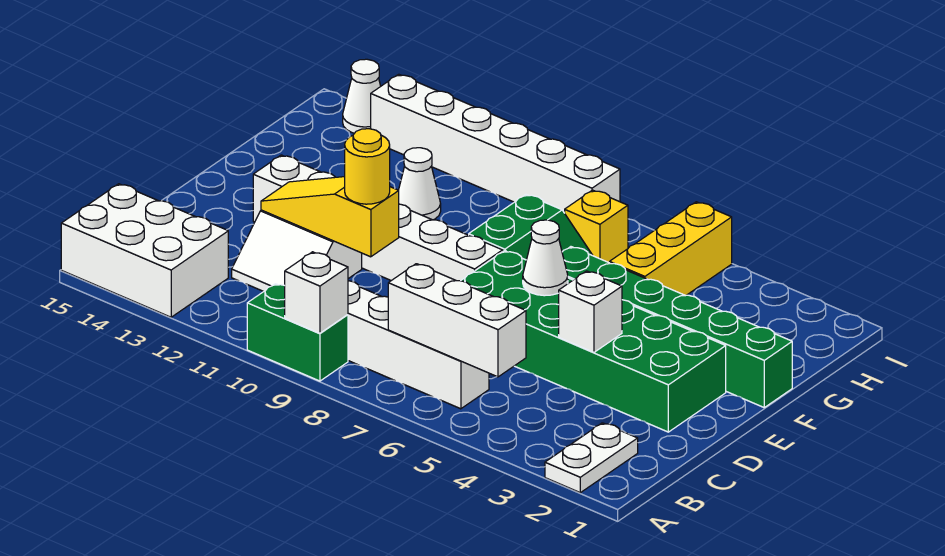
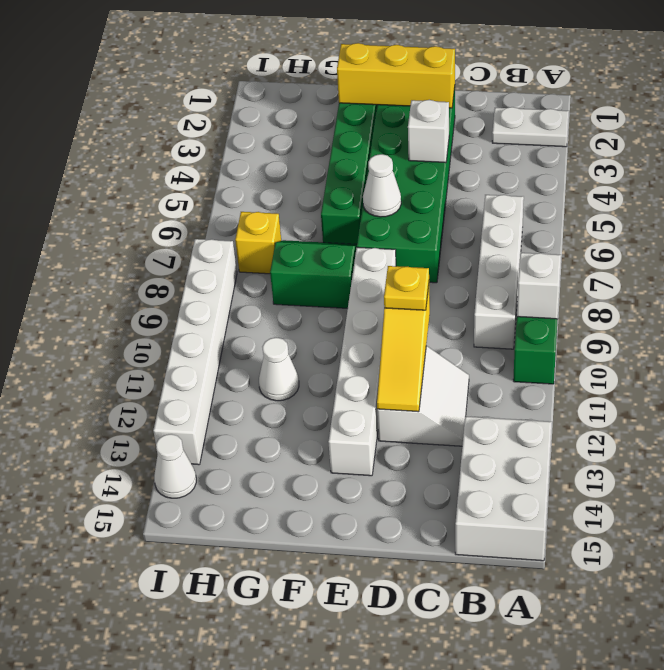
white brick B5:B7 level 2 -> none
yellow round brick D10 level 3 -> yellow plate D10 level 3
yellow brick G5:I5 level 1 -> yellow brick D2:F2 level 2

